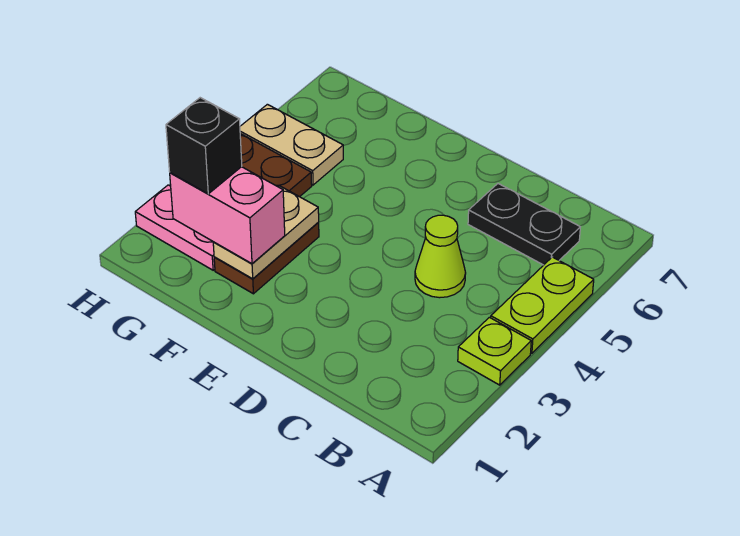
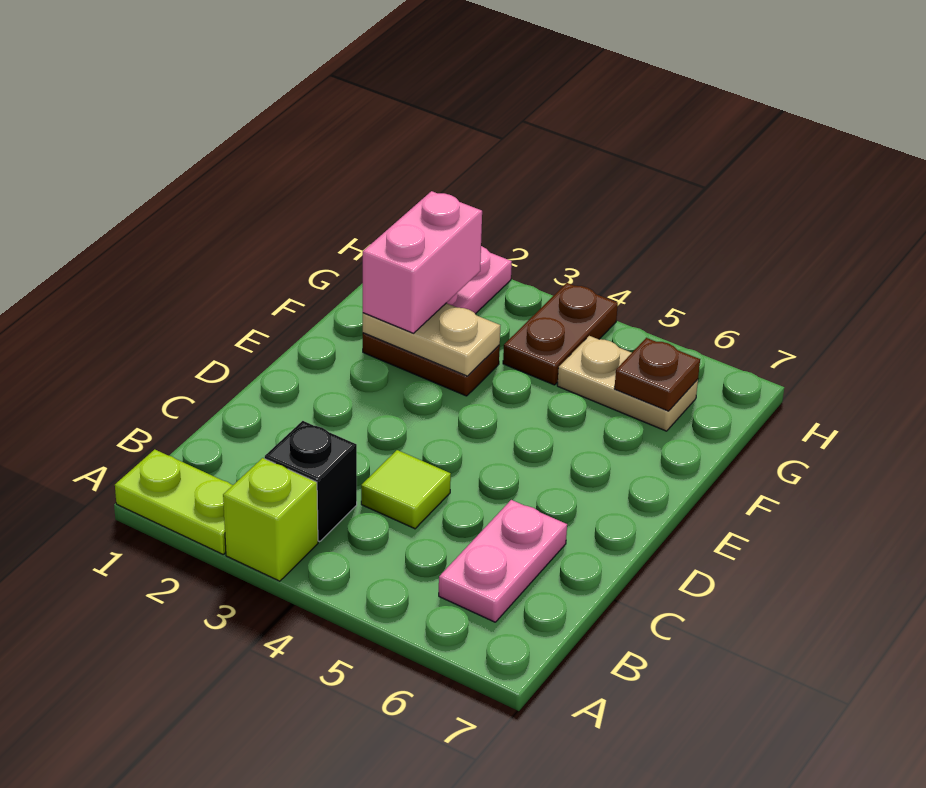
lime plate A3 level 1 -> lime brick A3 level 1
lime plate A4:A5 level 1 -> lime plate A1:A2 level 1
black plate B6:C6 level 1 -> pink plate B6:C6 level 1
lime cone C4 level 1 -> lime tile C4 level 1
black brick G2 level 4 -> black brick B3 level 1
tan plate G5:H5 level 1 -> tan plate G5:G6 level 1
none -> brown plate G6 level 2

